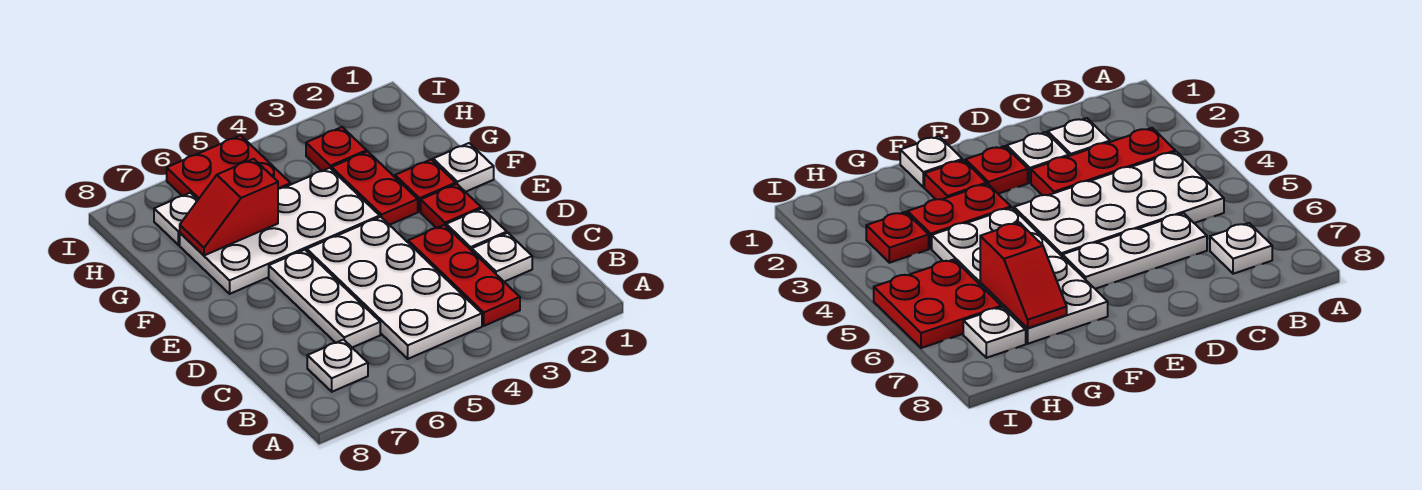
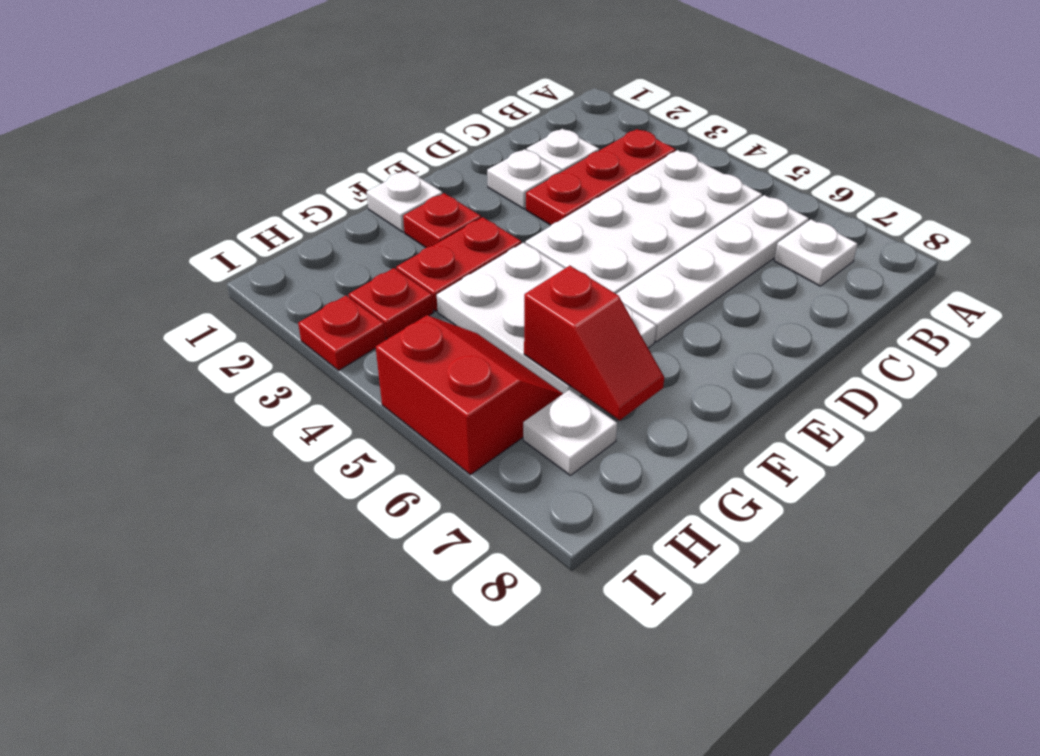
white plate C6:E6 level 1 -> white plate B6:E6 level 1
red plate E2 level 1 -> red plate I3 level 1
white plate F4:G7 level 1 -> white plate F4:G6 level 1
red plate H5:I6 level 1 -> red slope H5:I6 level 1 top I

